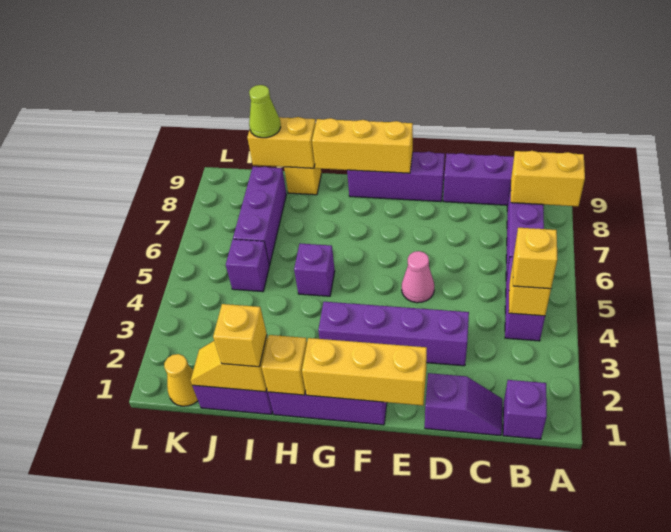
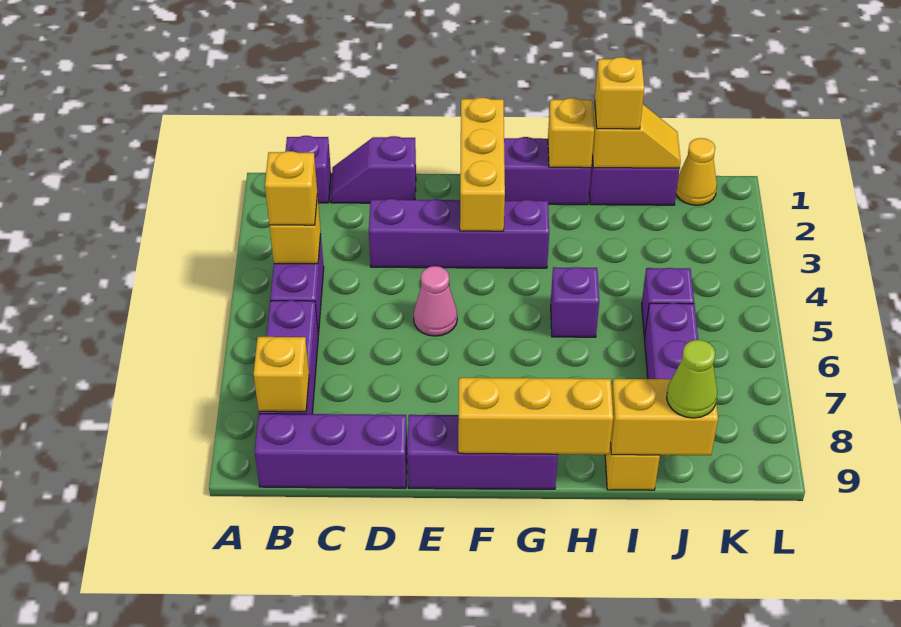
yellow brick A8:B8 level 2 -> yellow brick B8 level 2
yellow brick E1:G1 level 2 -> yellow brick F1:F3 level 2

